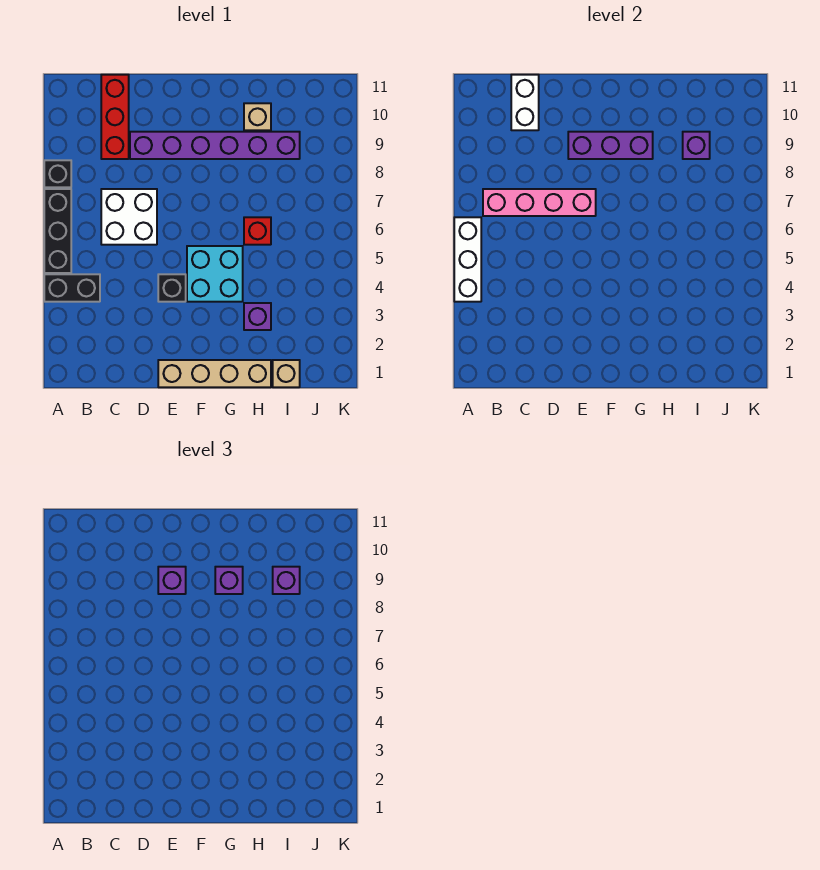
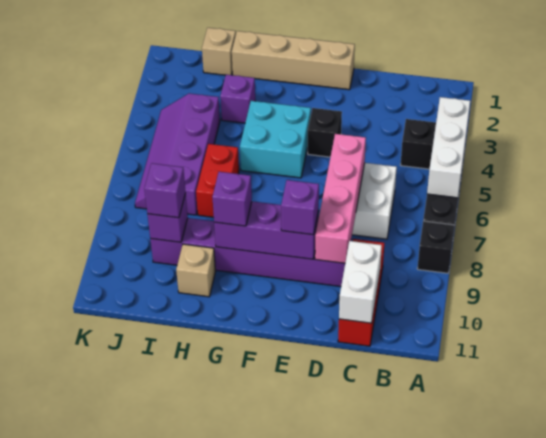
pink brick B7:E7 level 2 -> pink brick D6:D9 level 2
red brick H6 level 1 -> red brick H6:H7 level 1
none -> purple slope I4:J7 level 1 top I

